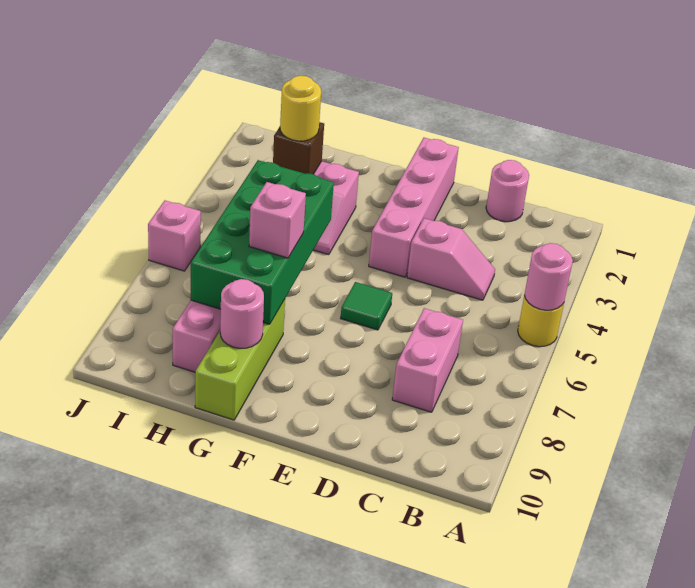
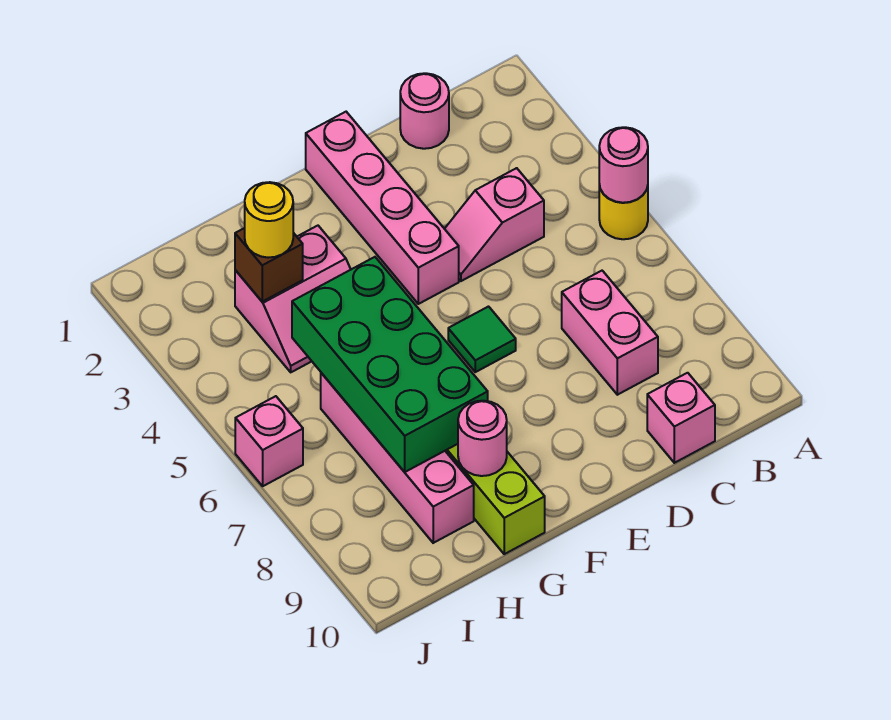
pink slope C4:D4 level 1 top D -> pink slope C4:D4 level 1 top C
pink brick G7 level 3 -> pink brick C10 level 1

